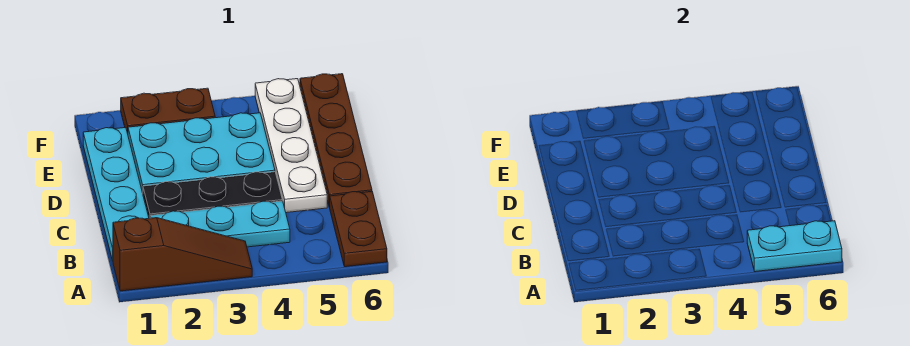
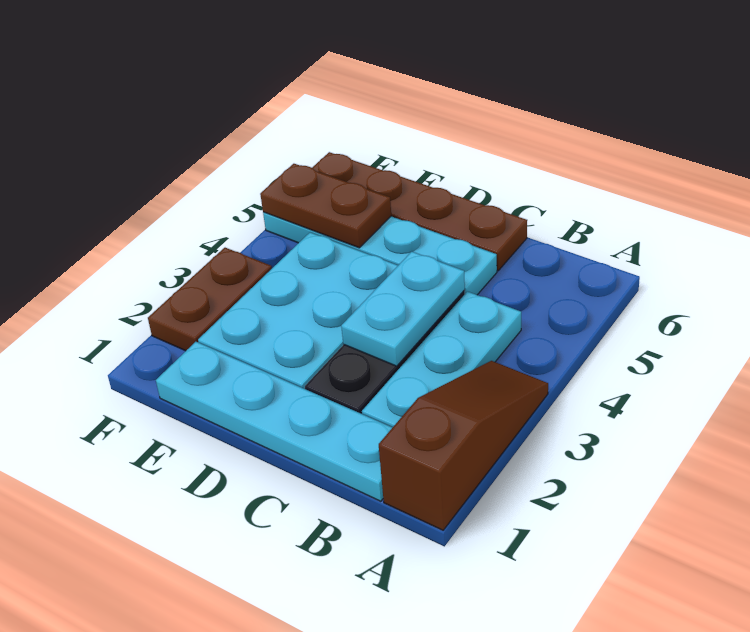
cyan plate A5:A6 level 2 -> cyan plate C3:C4 level 2
brown plate A6:B6 level 1 -> brown plate E5:F5 level 2
white plate C5:F5 level 1 -> cyan plate C5:F5 level 1

